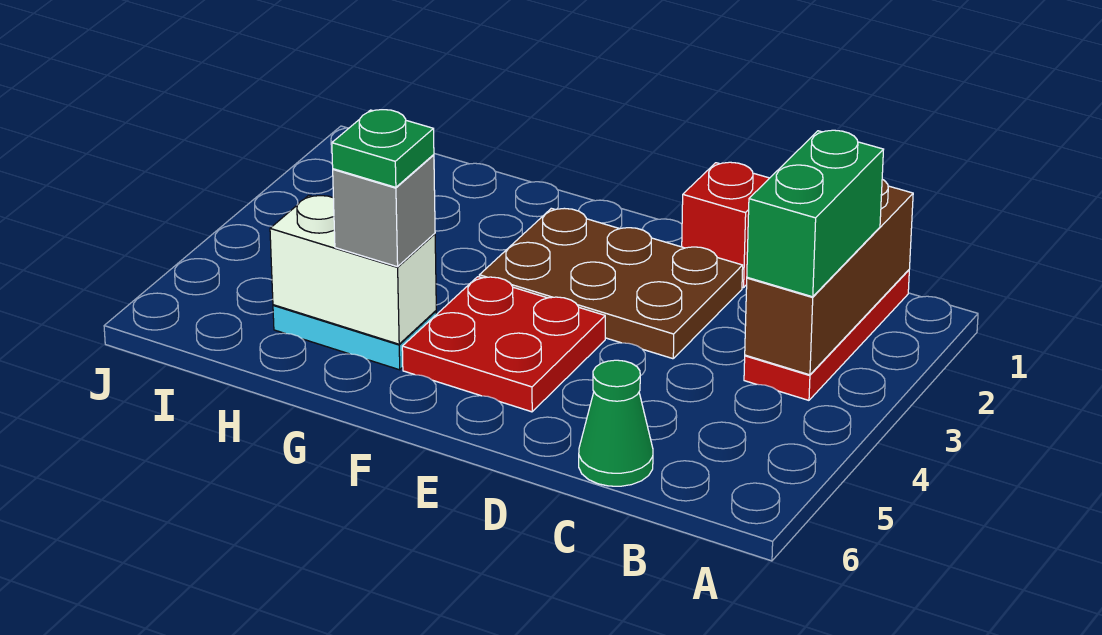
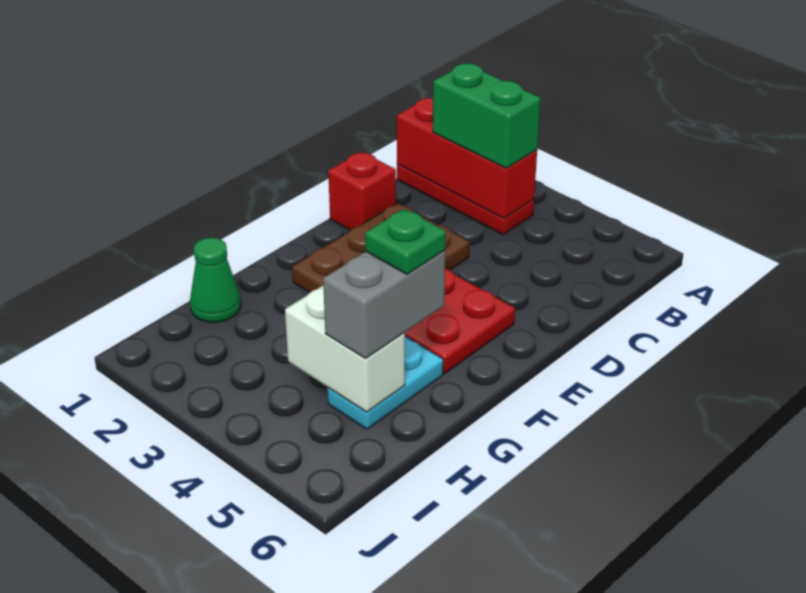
brown brick B1:B3 level 2 -> red brick B1:B3 level 2
green cone C6 level 1 -> green cone H1 level 1
white brick G5:H5 level 2 -> white brick H4:H5 level 2
grey brick G5 level 3 -> grey brick G5:H5 level 3

